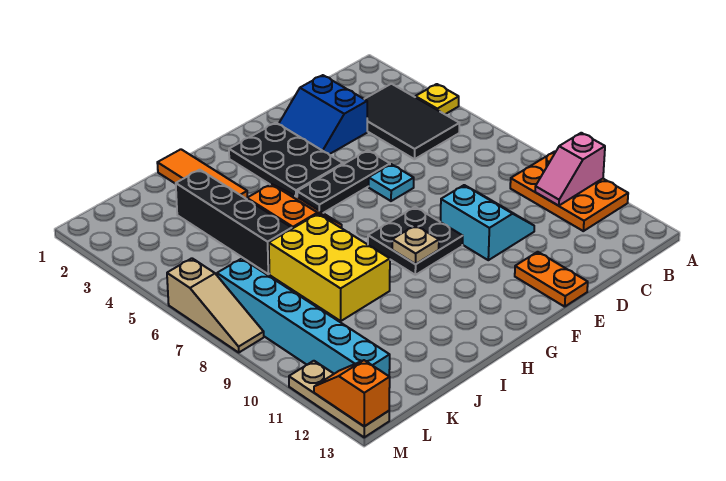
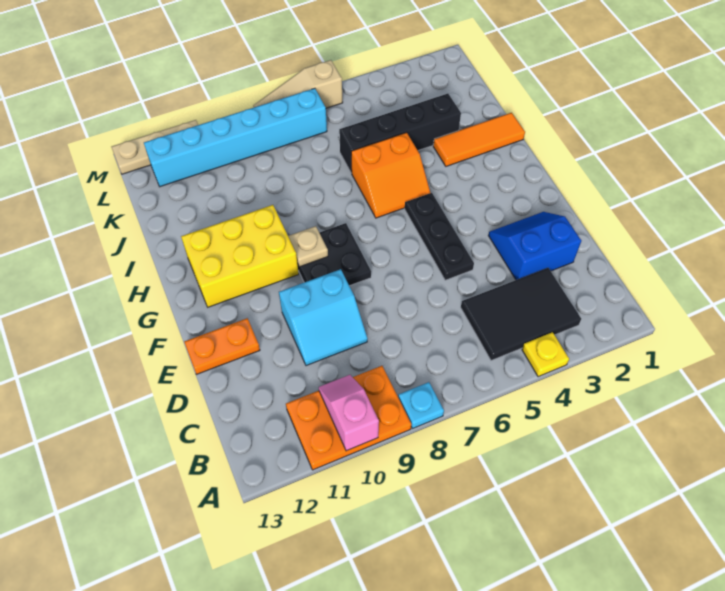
cyan plate E6 level 1 -> cyan plate A8 level 1
black plate F2:G4 level 1 -> none
yellow brick I7:J9 level 1 -> yellow brick G10:H12 level 1
orange slope M12:M13 level 2 top 13 -> none

